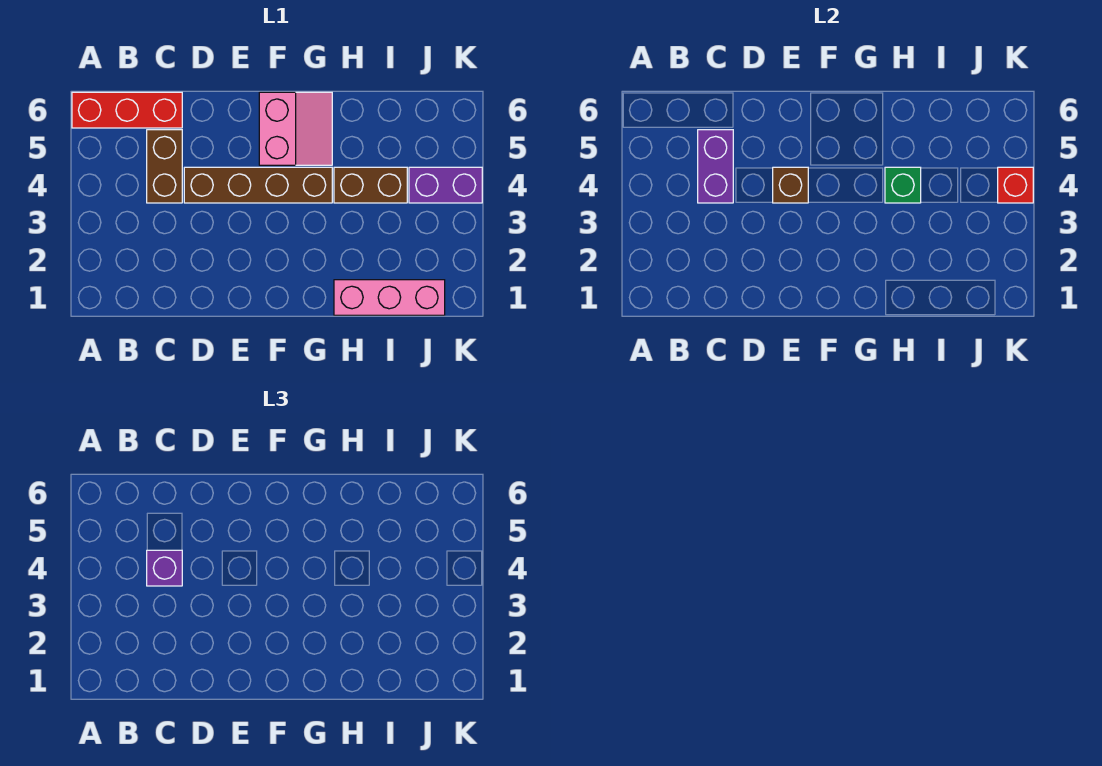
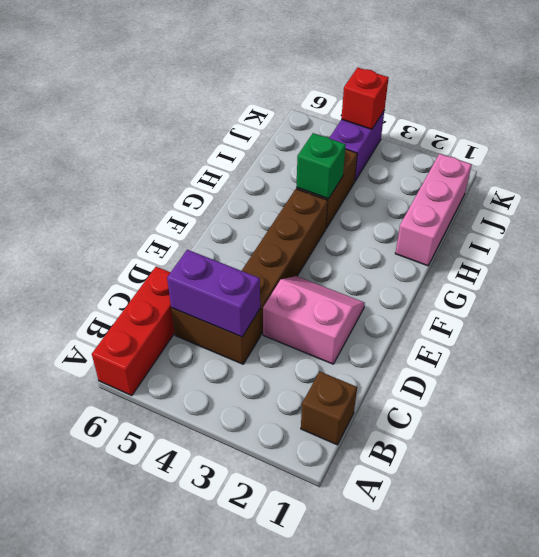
purple brick C4 level 3 -> none
brown brick E4 level 2 -> brown brick B1 level 1
pink slope F5:G6 level 1 top F -> pink slope D2:E3 level 1 top D

